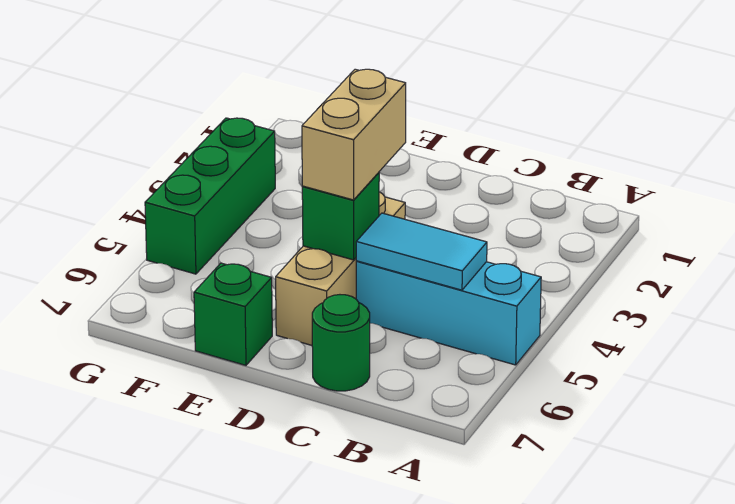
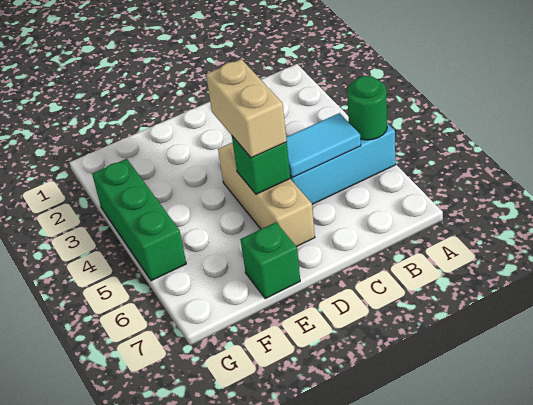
green round brick C7 level 1 -> green round brick A5 level 2

